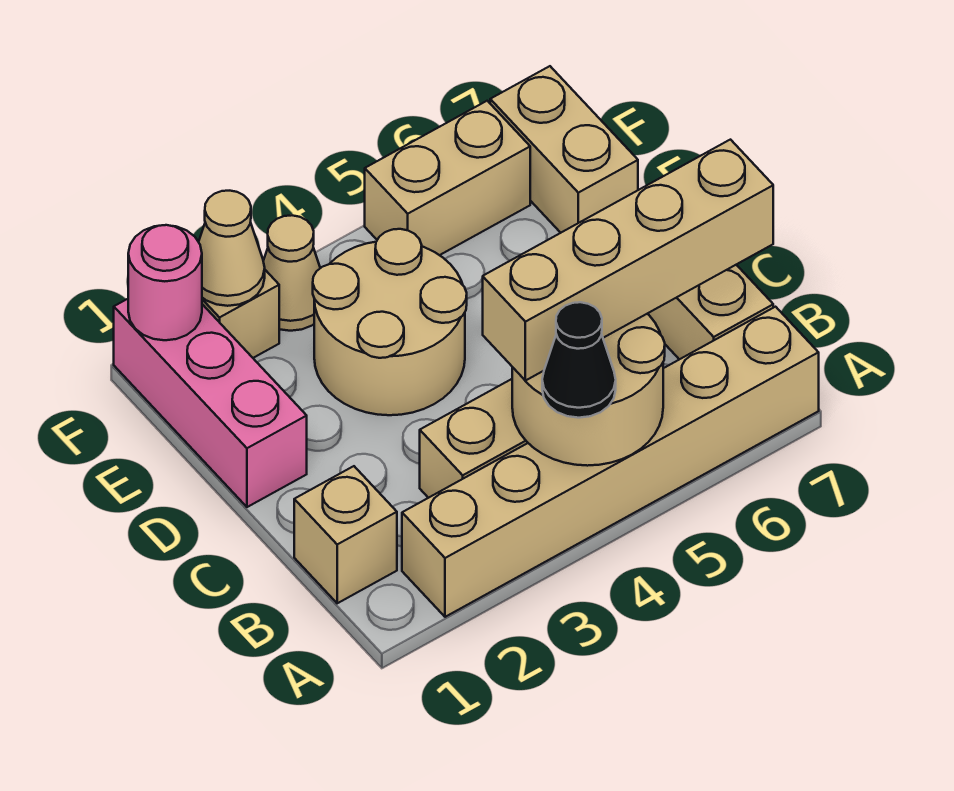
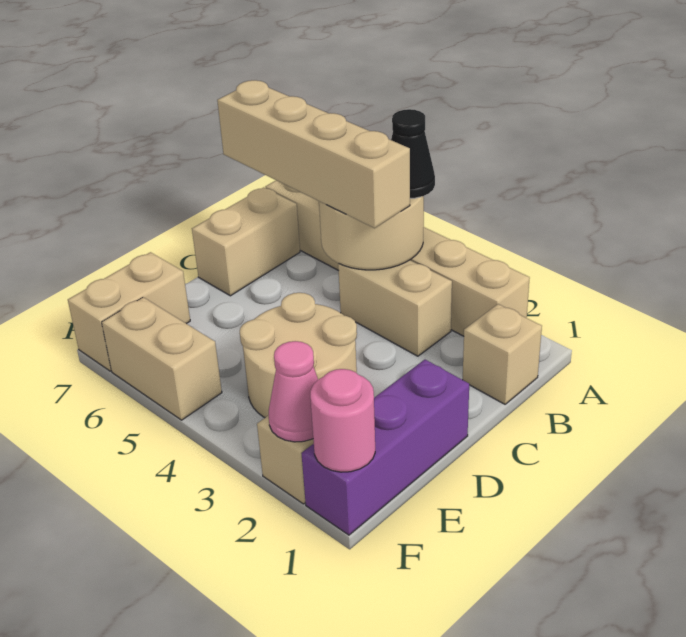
pink brick D1:F1 level 1 -> purple brick D1:F1 level 1
tan cone F2 level 2 -> pink cone F2 level 2
tan cone F3 level 1 -> none

